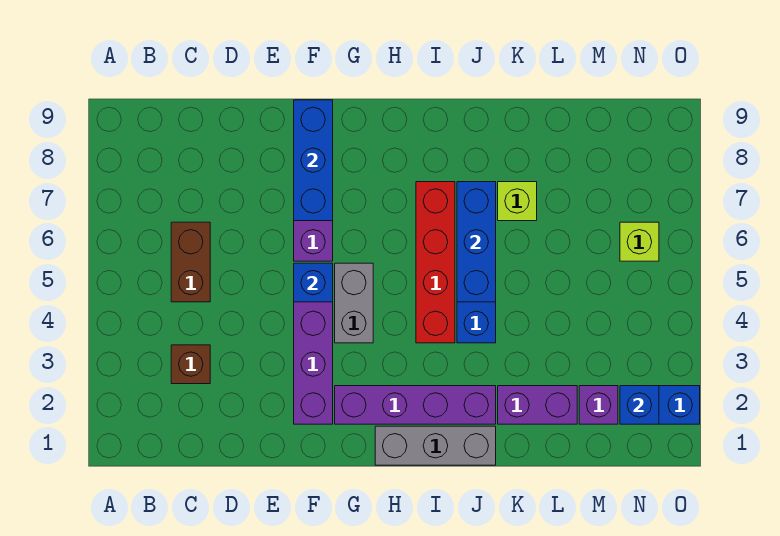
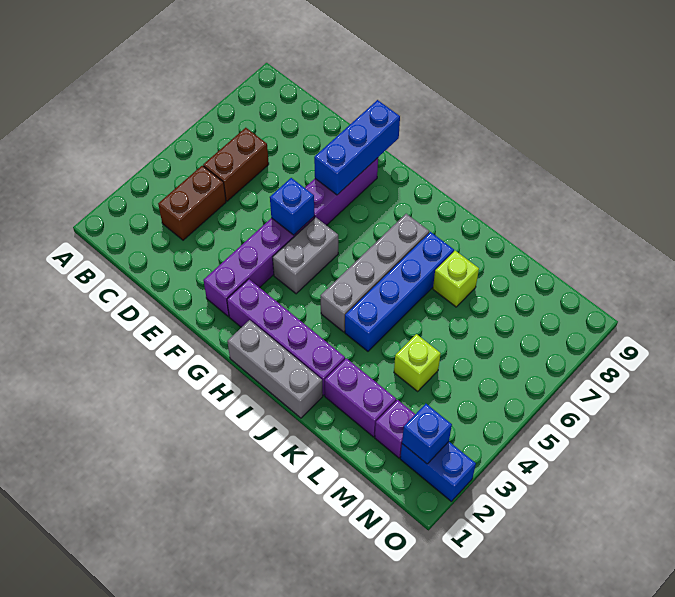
brown brick C3 level 1 -> brown brick C3:C4 level 1
red brick I4:I7 level 1 -> grey brick I4:I7 level 1
blue brick J5:J7 level 2 -> none
lime brick N6 level 1 -> lime brick L4 level 1

